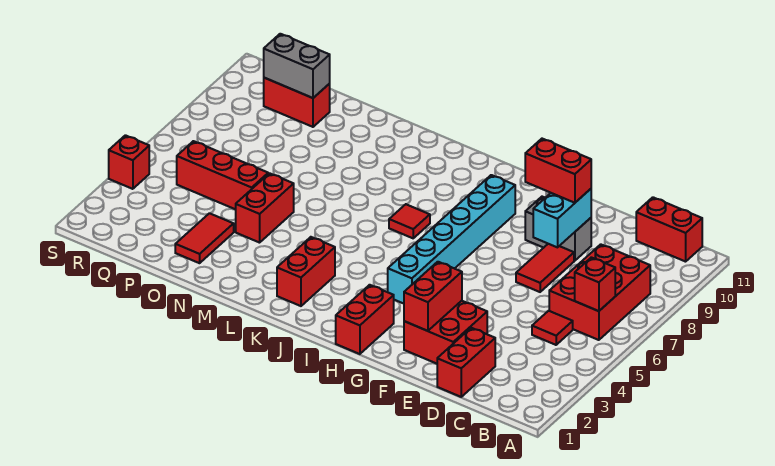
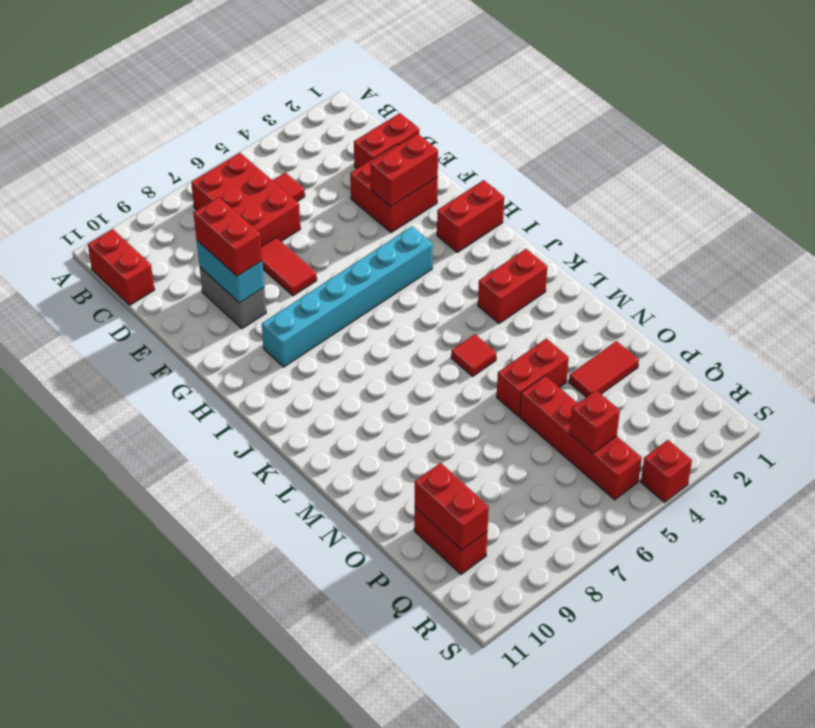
red brick B6:C8 level 1 -> red brick B6:D7 level 1
red brick B6 level 2 -> red brick Q5 level 2
red tile E7:E8 level 1 -> red tile E7:F7 level 1
cyan brick E8:E9 level 2 -> cyan brick E9:F9 level 2
red tile J7 level 1 -> red tile L5 level 1
red brick O5:Q5 level 1 -> red brick O5:R5 level 1
grey brick P10:Q10 level 2 -> red brick P10:Q10 level 2

